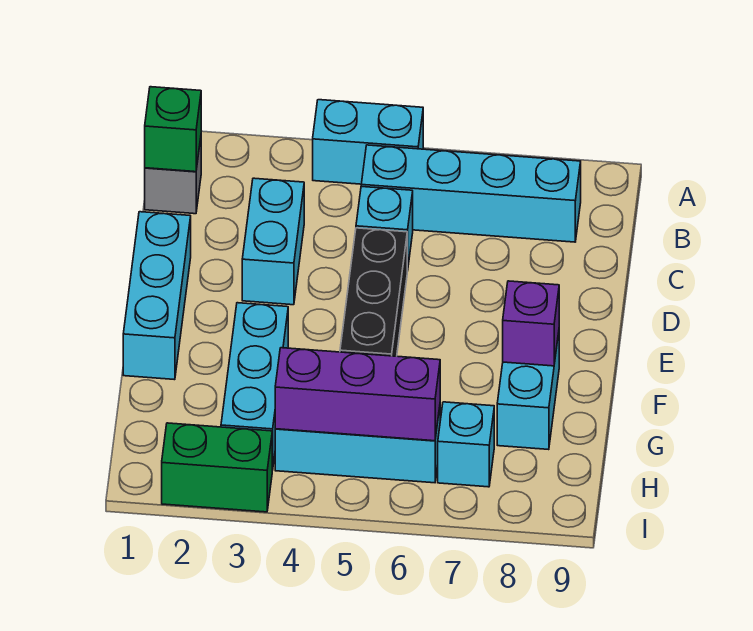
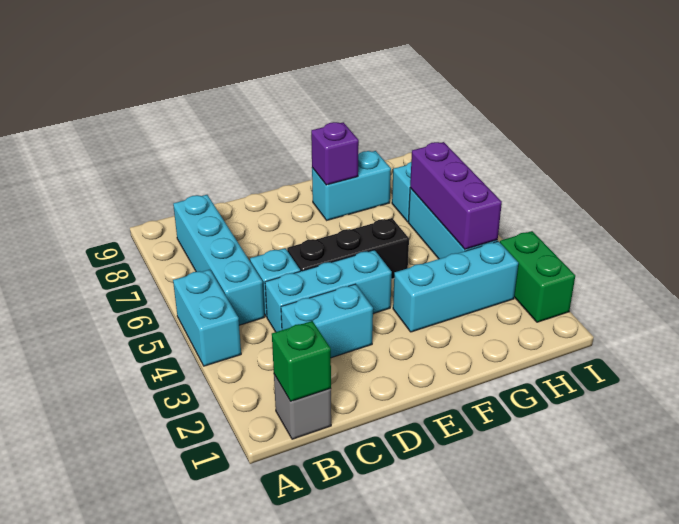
cyan brick D1:F1 level 1 -> cyan brick C4:E4 level 1

